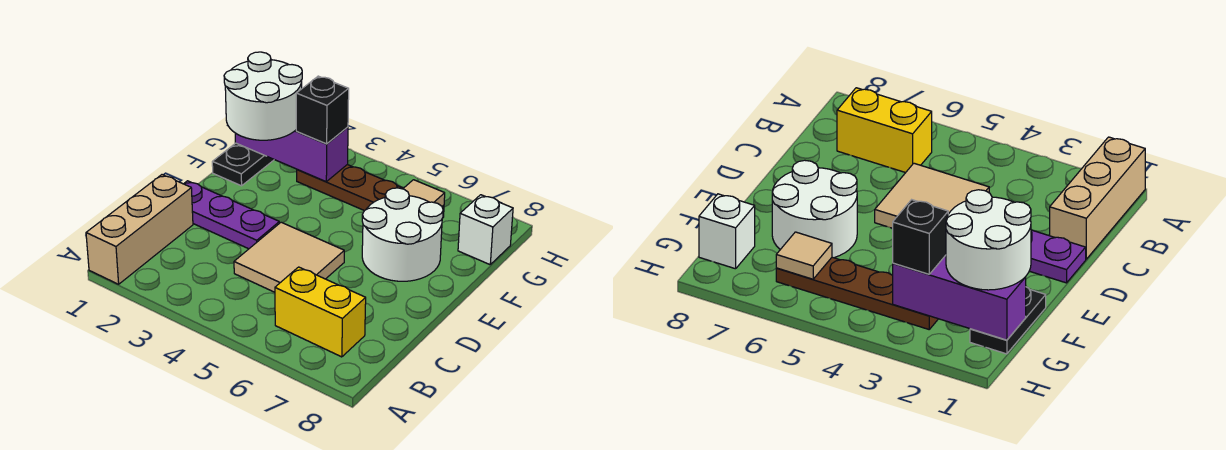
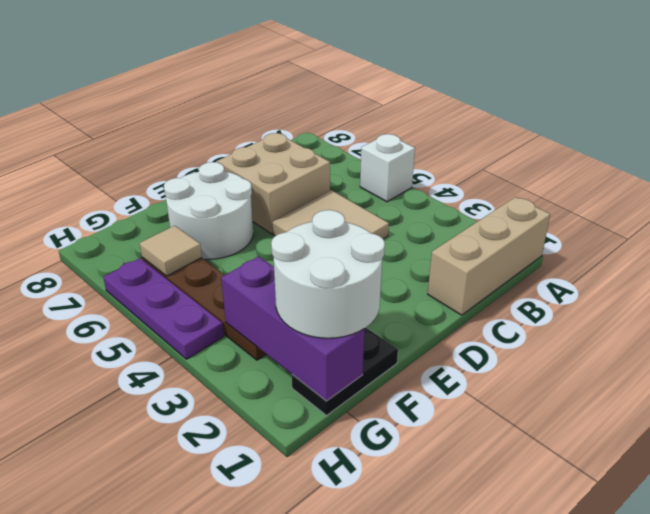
yellow brick B6:B7 level 1 -> none
none -> tan brick C6:D7 level 1
purple plate D1:D3 level 1 -> purple plate H4:H6 level 1
black brick G3 level 3 -> none
white brick G8 level 1 -> white brick A5 level 1

